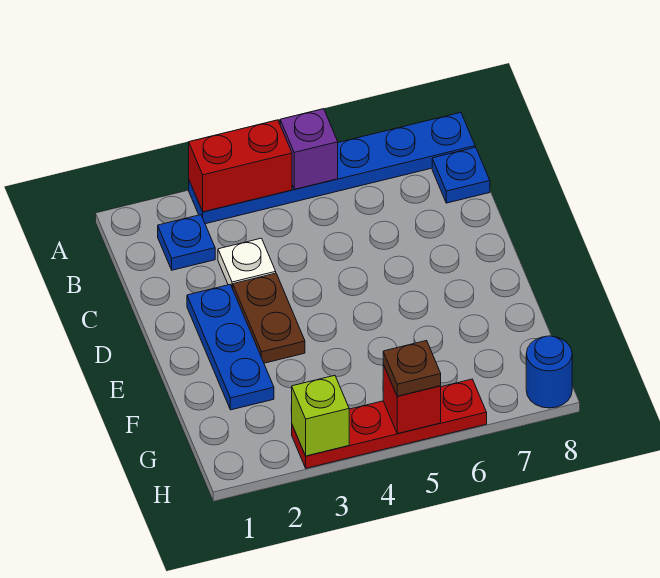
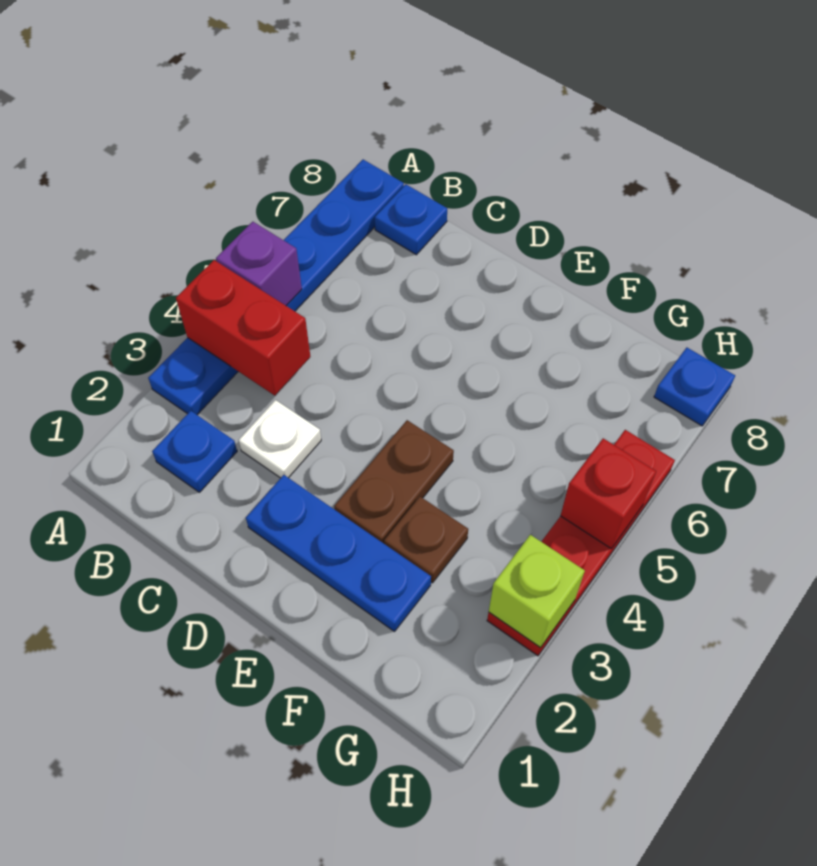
red brick A3:A4 level 2 -> red brick A4:B4 level 2
brown plate D3:E3 level 1 -> brown plate E3:E4 level 1
brown plate H5 level 3 -> brown plate F3 level 1
blue round brick H8 level 1 -> blue plate H8 level 1

